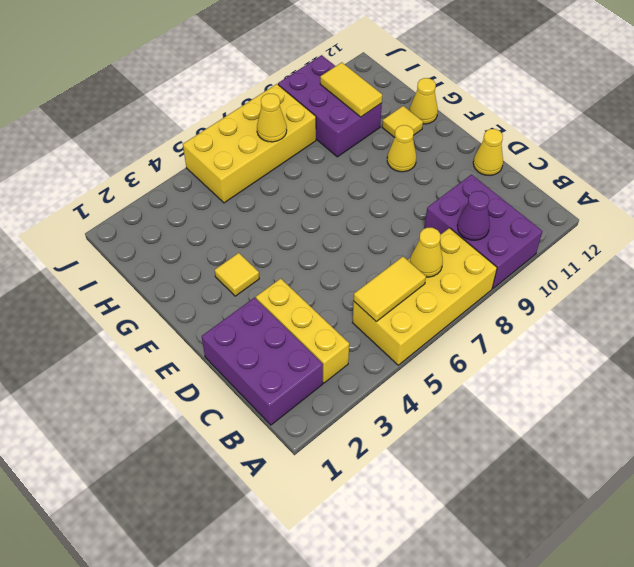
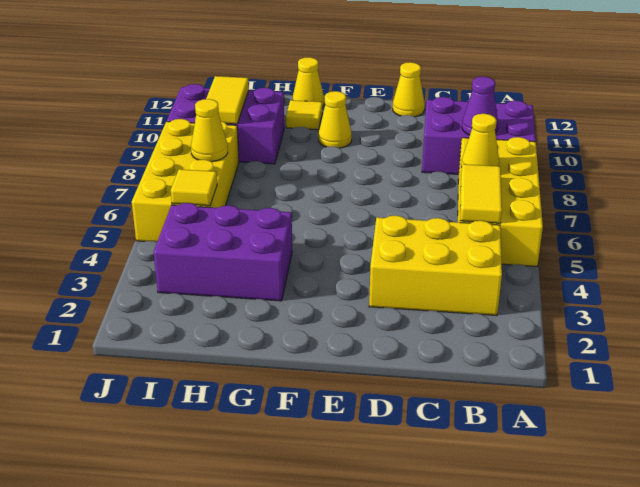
purple brick B1:D2 level 1 -> purple brick G3:I4 level 1
yellow brick B3:D3 level 1 -> yellow brick B3:D4 level 1
yellow tile F3 level 1 -> yellow tile I5 level 2
yellow tile H10:I10 level 2 -> yellow tile I9:I10 level 2

